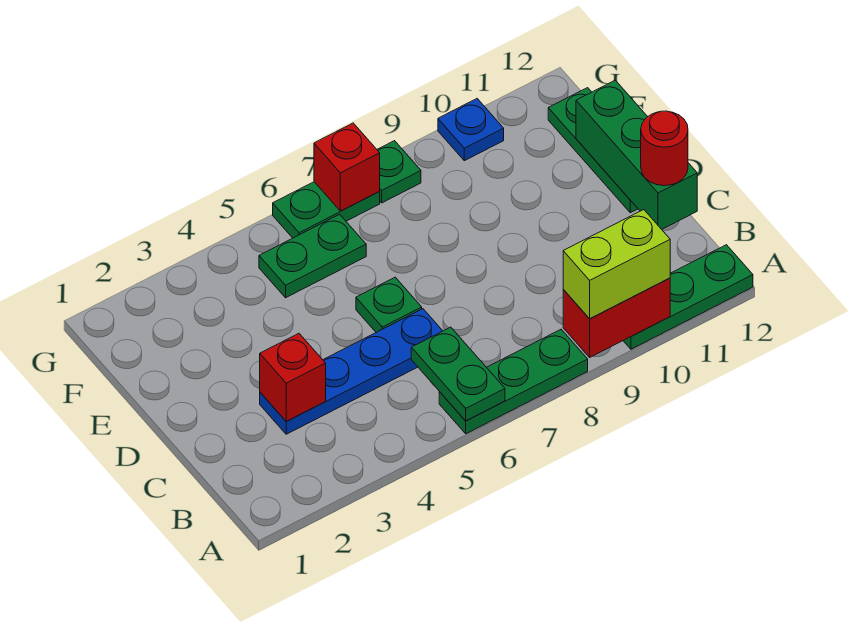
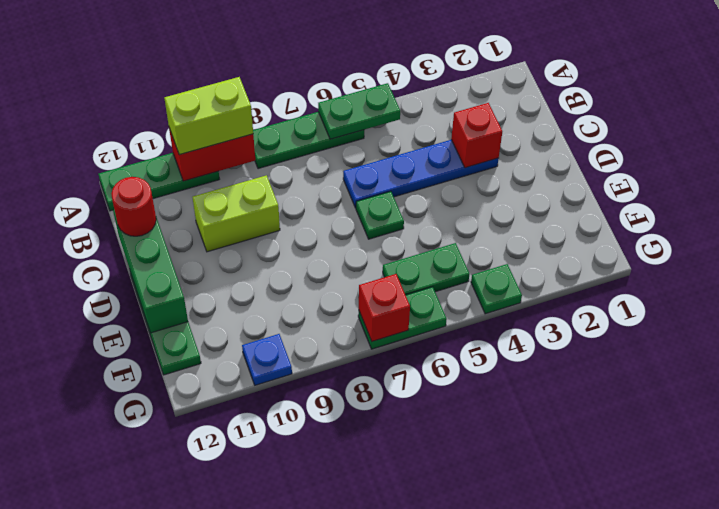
green plate A6:B6 level 2 -> green plate A5:A6 level 2
none -> lime brick C9:C10 level 1
green plate G8 level 1 -> green plate G4 level 1

